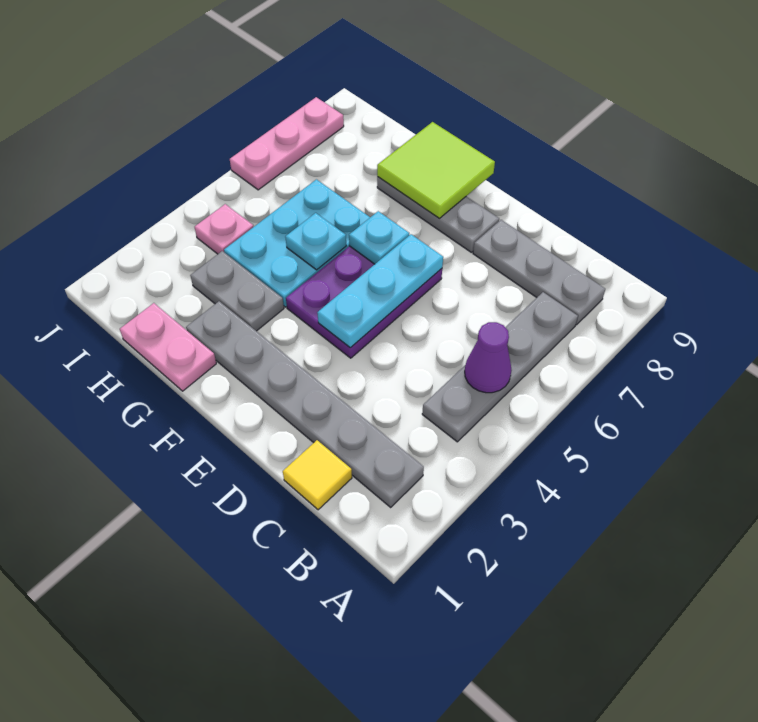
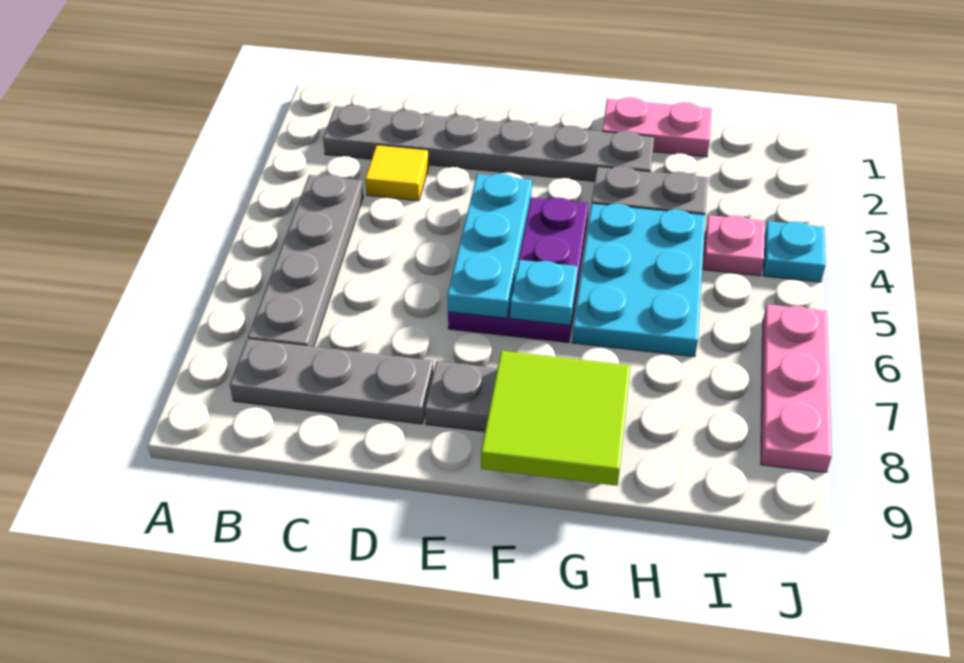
purple cone B5 level 2 -> none
yellow tile C1 level 1 -> yellow tile C3 level 1
cyan plate G5 level 2 -> cyan plate J4 level 1

